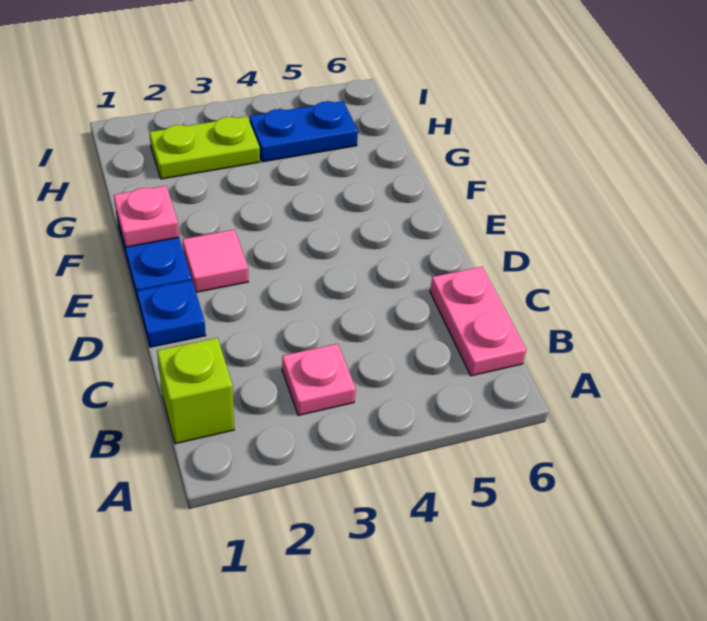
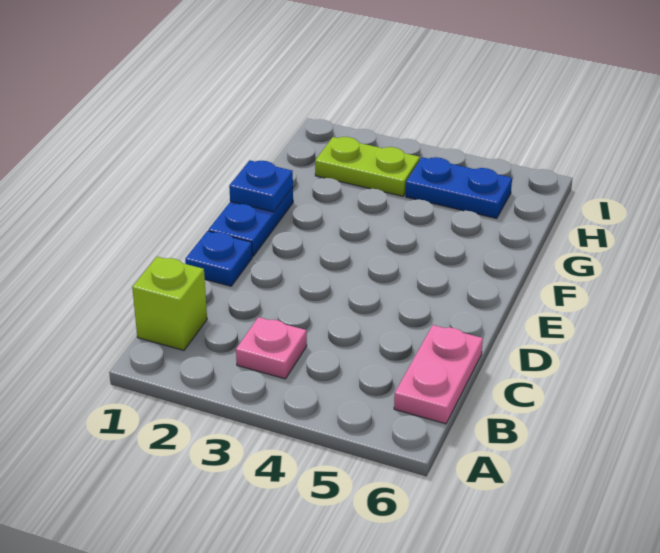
pink tile E2 level 1 -> none
pink plate F1 level 2 -> blue plate F1 level 2

